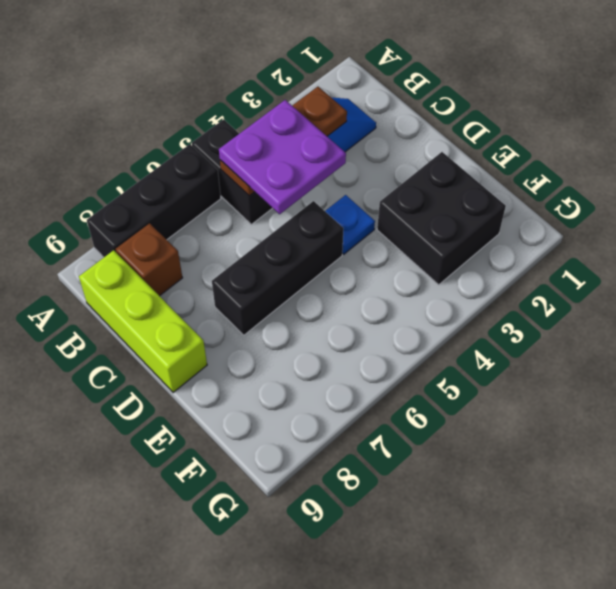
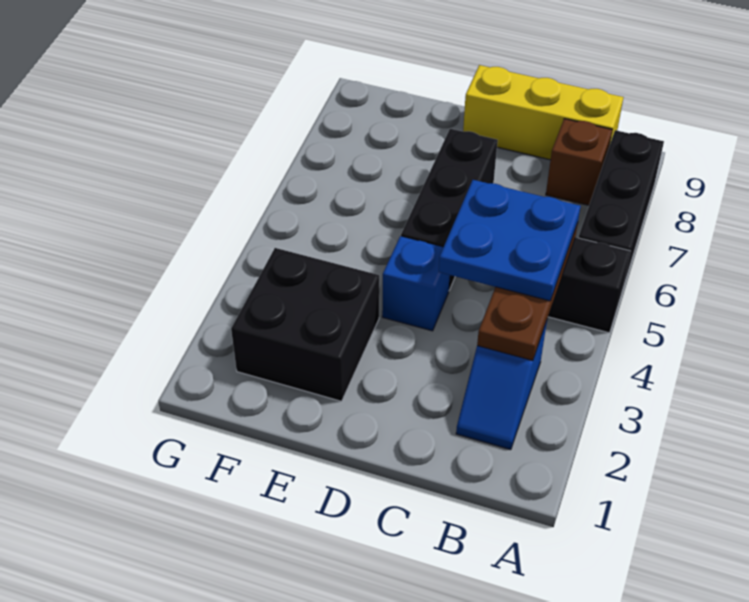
purple plate B4:C5 level 3 -> blue plate B4:C5 level 3
lime brick B9:D9 level 1 -> yellow brick B9:D9 level 1
blue plate D4 level 1 -> blue brick D4 level 1

